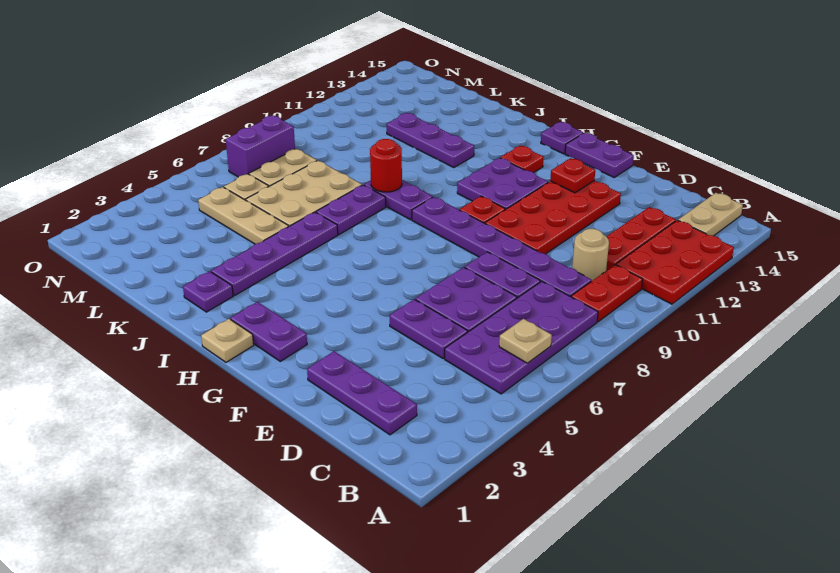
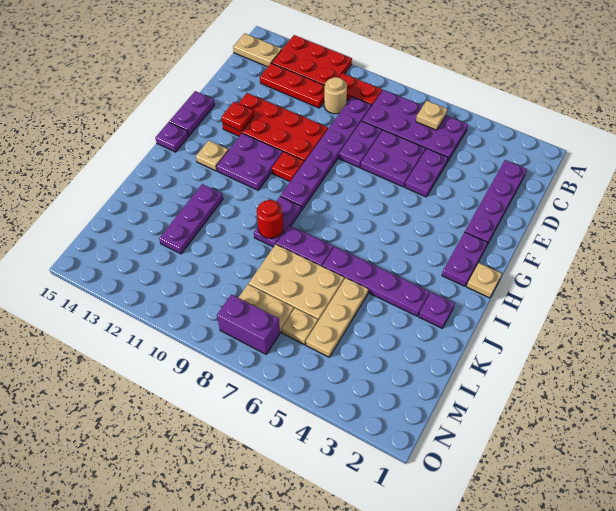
purple plate C2:E2 level 1 -> purple plate C2:F2 level 1
red plate H13 level 1 -> tan plate H13 level 1

